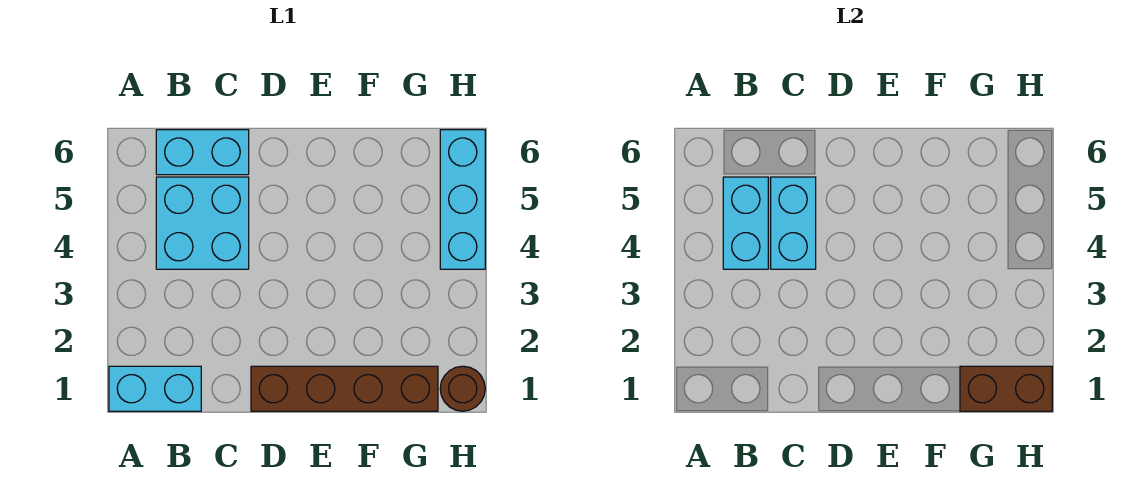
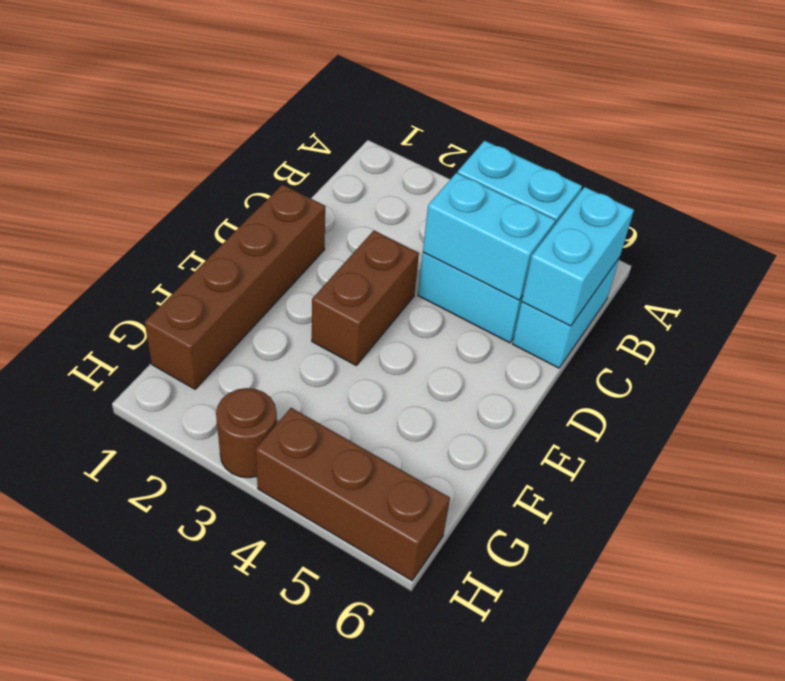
cyan brick A1:B1 level 1 -> cyan brick B6:C6 level 2
brown brick G1:H1 level 2 -> brown brick D3:E3 level 1
brown round brick H1 level 1 -> brown round brick H3 level 1
cyan brick H4:H6 level 1 -> brown brick H4:H6 level 1

